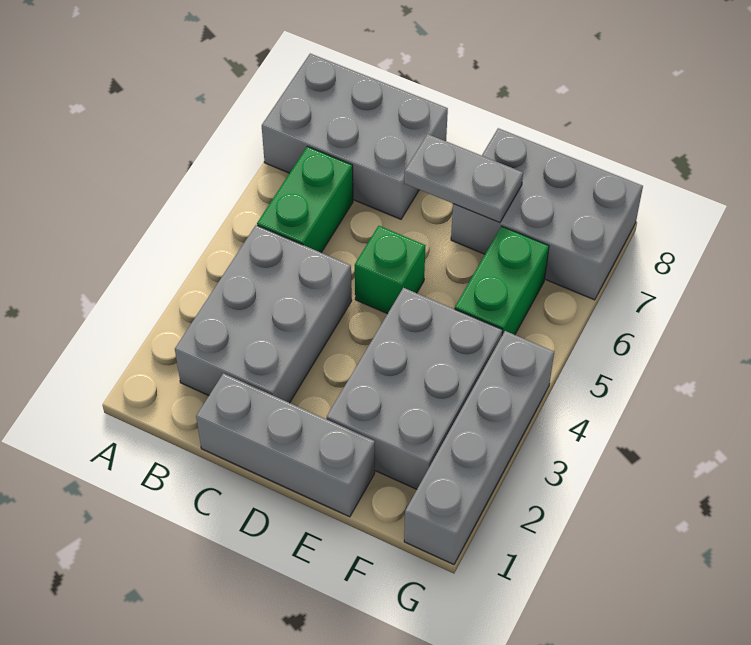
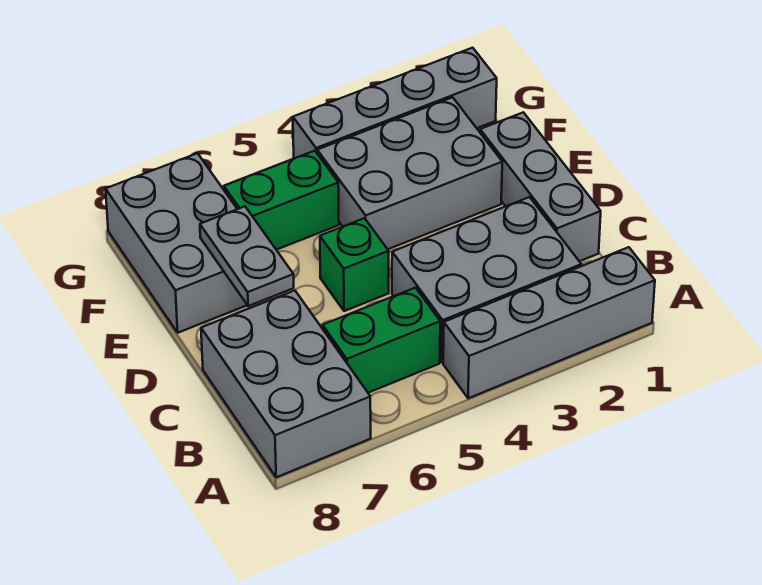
none -> grey brick A1:A4 level 1

